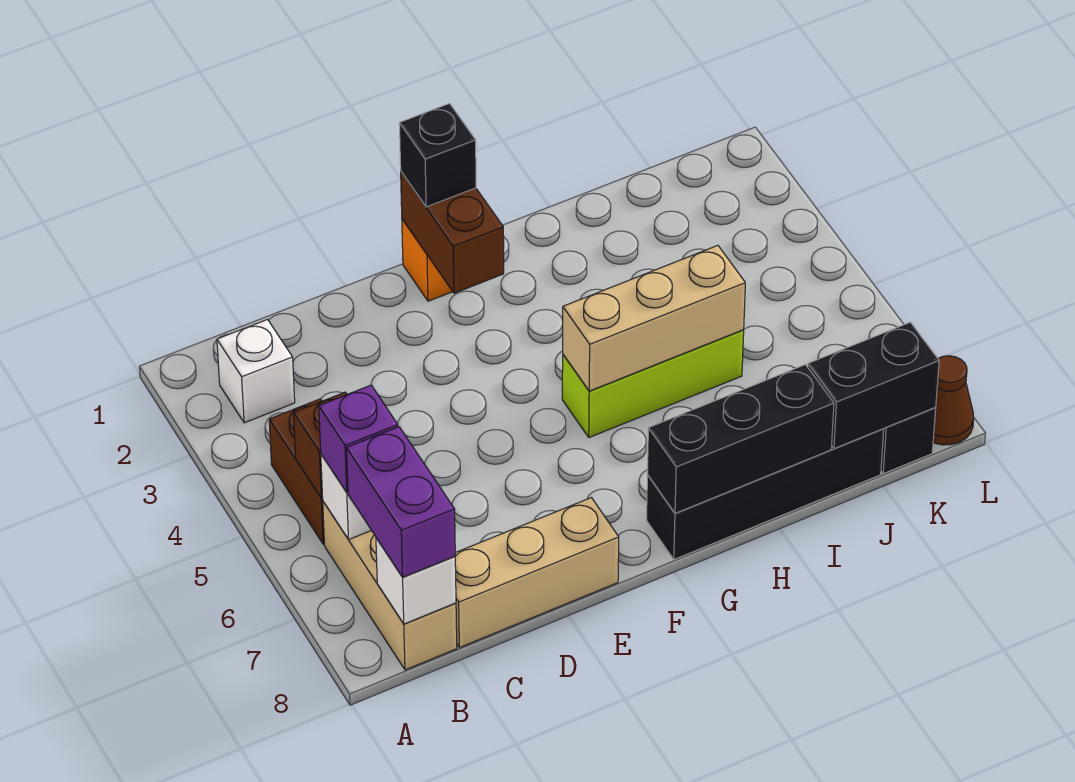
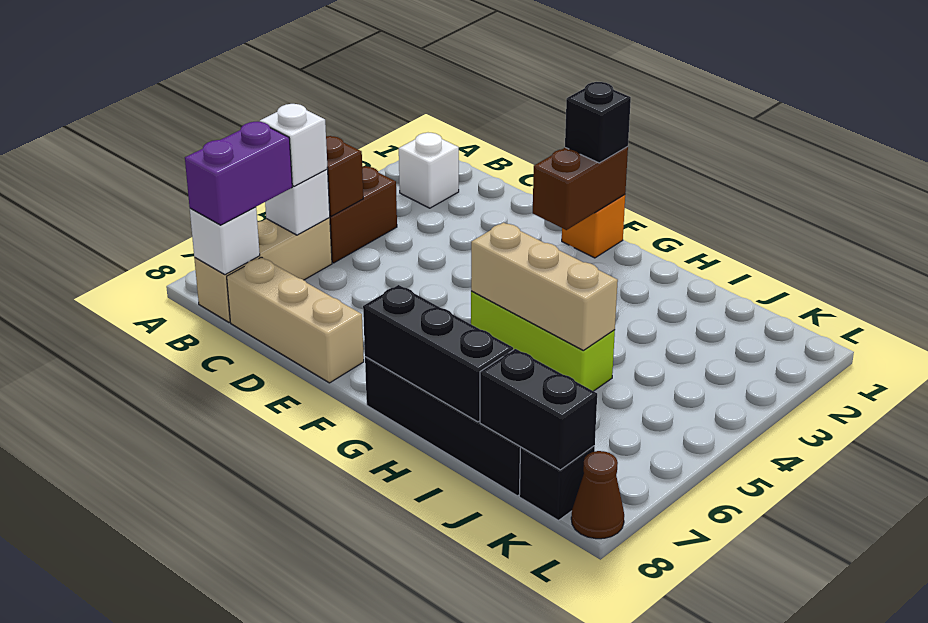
purple brick B6 level 3 -> white brick B6 level 3

